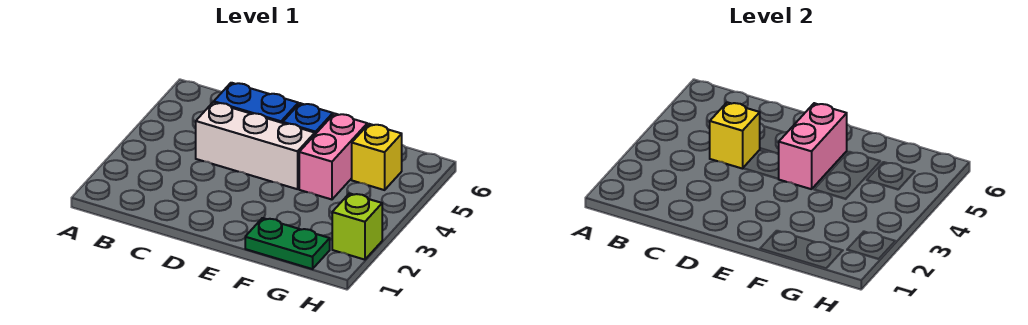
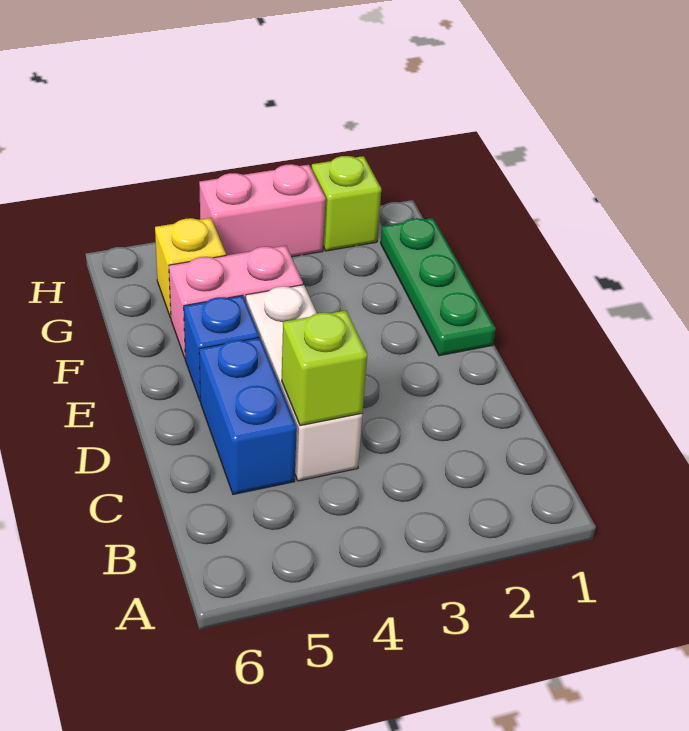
yellow brick C4 level 2 -> lime brick C4 level 2
pink brick E4:E5 level 2 -> pink brick H3:H4 level 1
green plate F1:G1 level 1 -> green plate E1:G1 level 1

